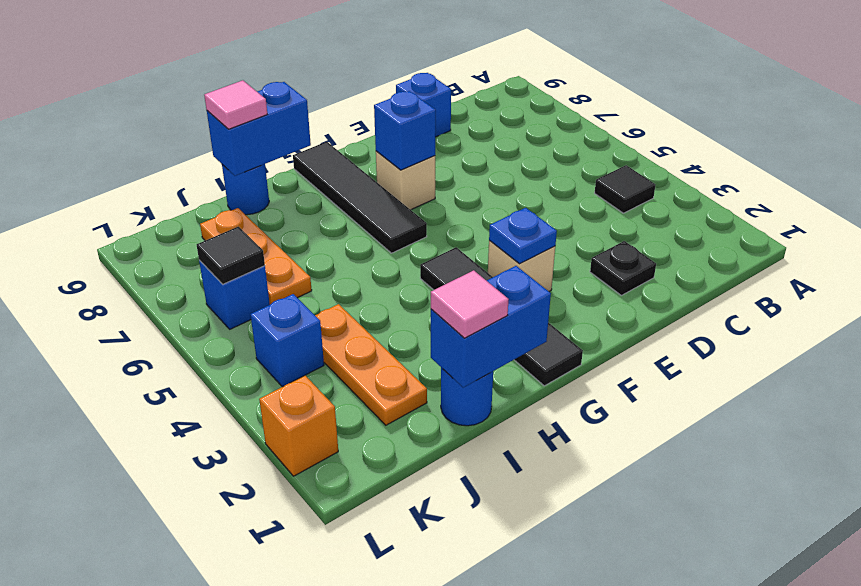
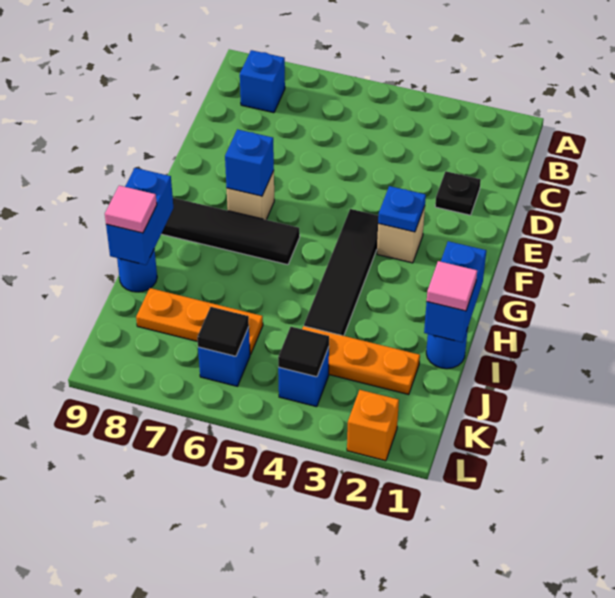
black tile B4 level 1 -> black tile K4 level 2
blue brick D9 level 1 -> blue brick B8 level 1
black tile G1:G4 level 1 -> black tile F4:I4 level 1

